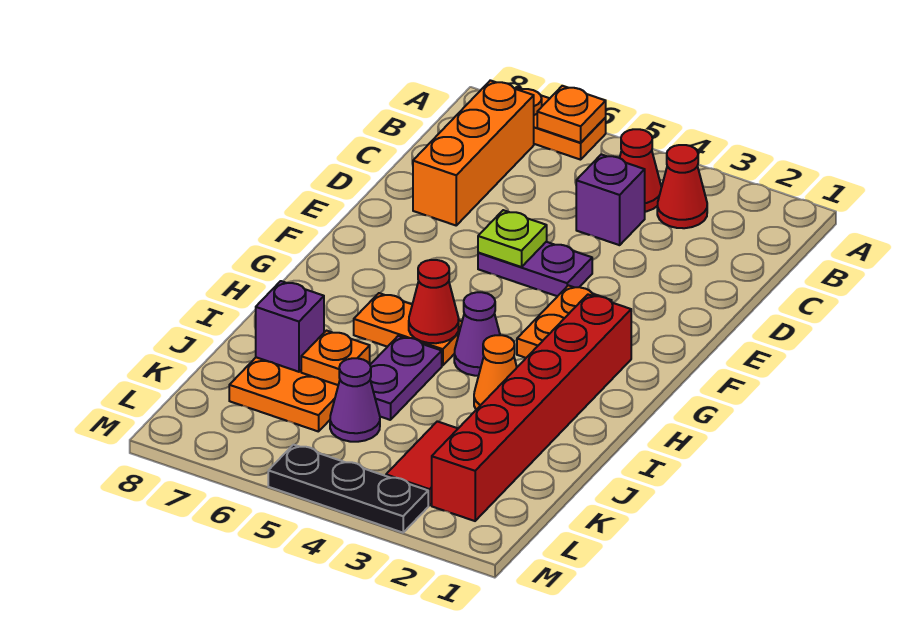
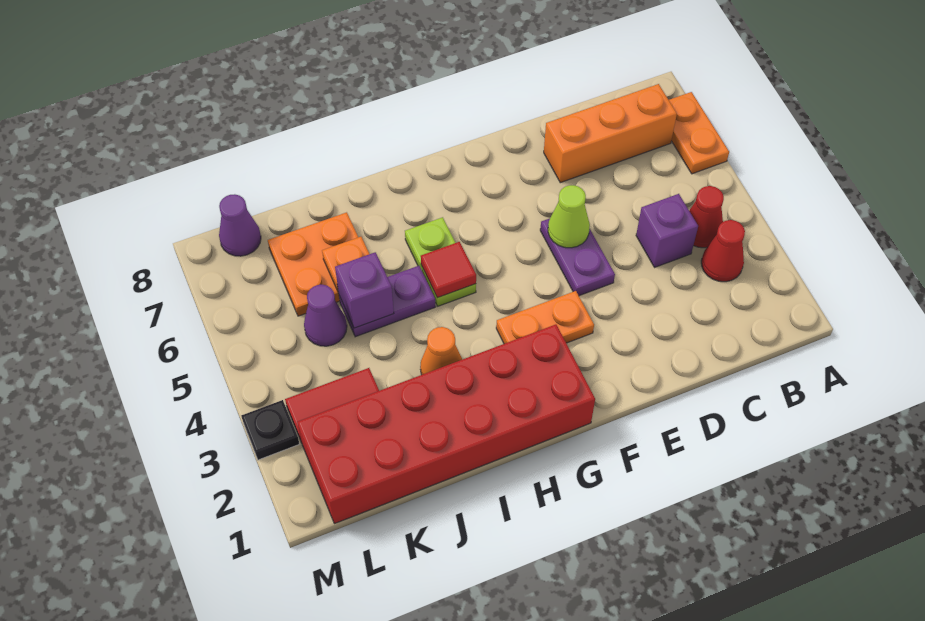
orange plate A6 level 2 -> none
lime plate E5 level 2 -> lime cone E5 level 2
red brick G2:L2 level 1 -> red brick G1:L2 level 1
purple cone H4 level 1 -> purple cone L8 level 1
orange plate H5:H6 level 1 -> lime plate H5:H6 level 1
red cone H5 level 2 -> red tile H5 level 2
purple brick J7 level 2 -> purple brick J5 level 2
black plate M3:M5 level 1 -> black plate M3 level 1

